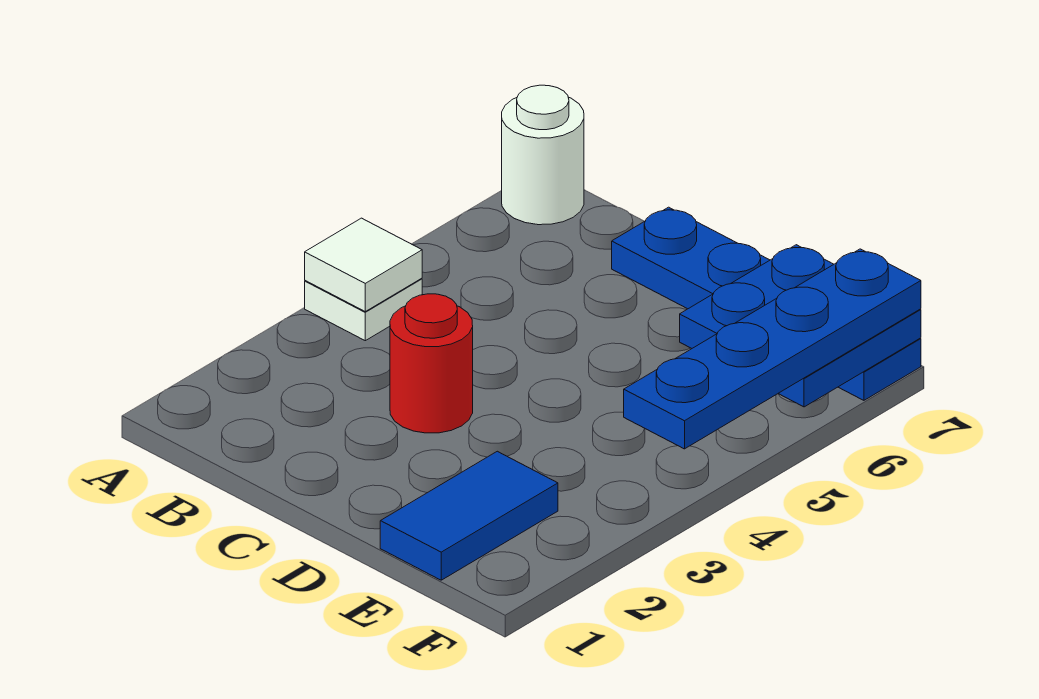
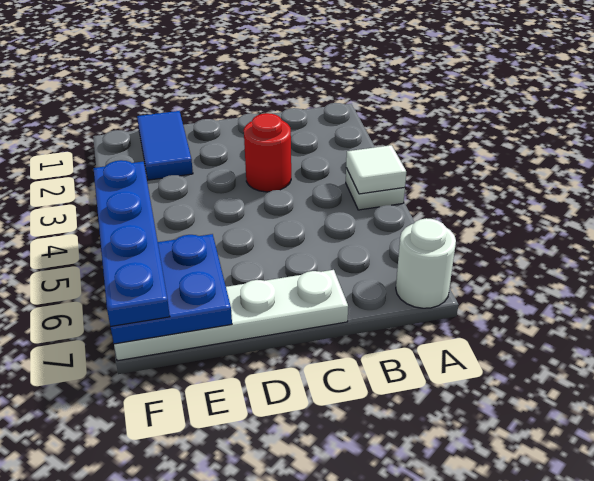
blue plate C7:F7 level 1 -> white plate C7:F7 level 1

